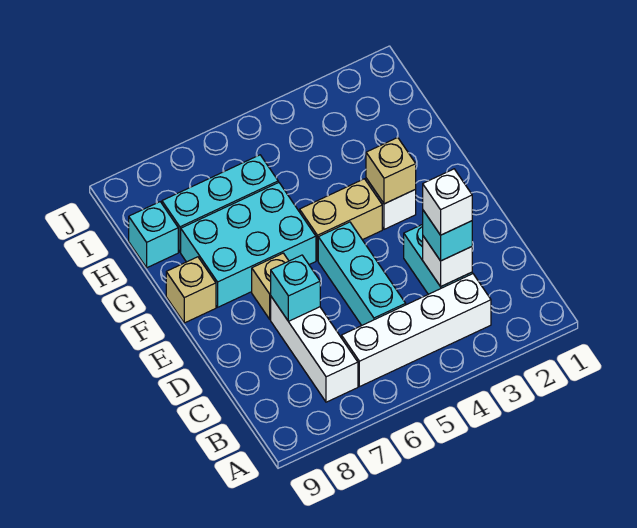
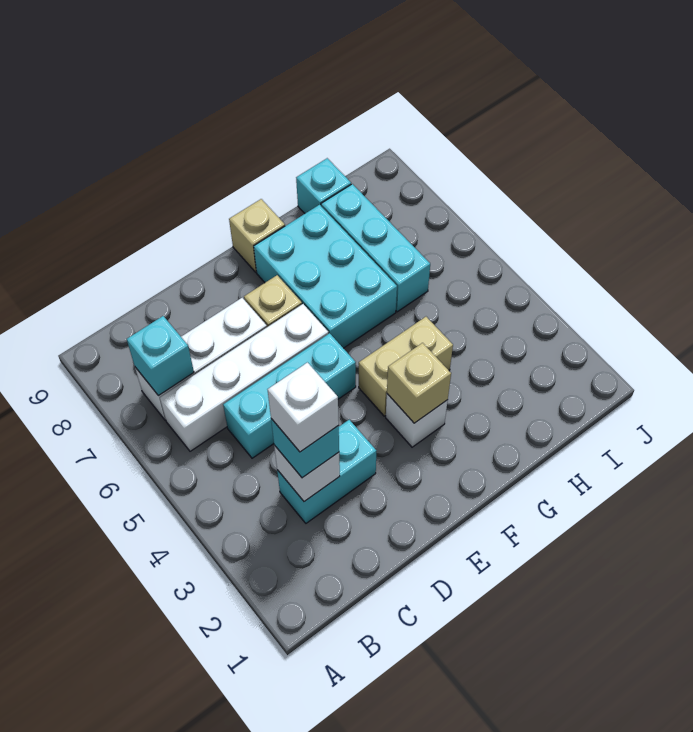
white brick B3:B6 level 1 -> white brick B6:E6 level 1
cyan brick D7 level 2 -> cyan brick B7 level 2
tan brick F4:F5 level 1 -> tan brick F4:G4 level 1

